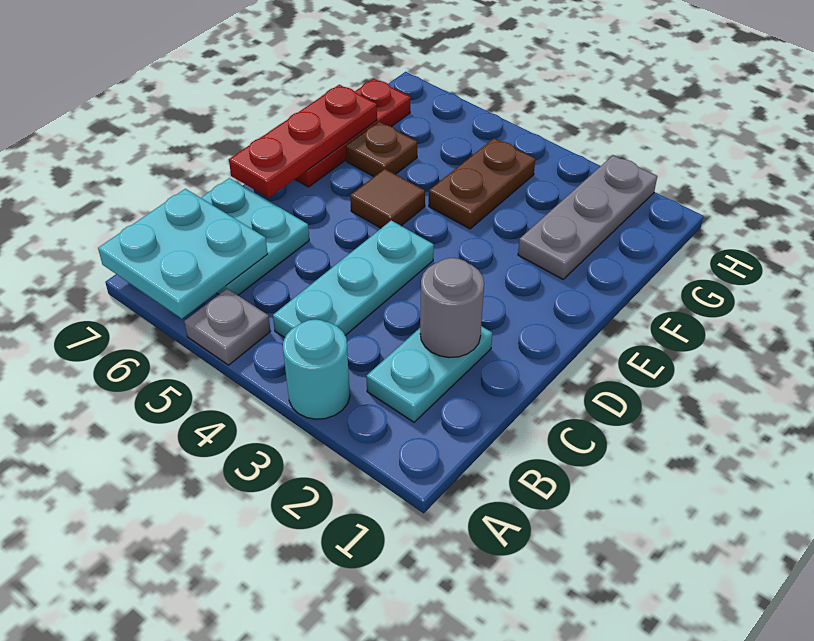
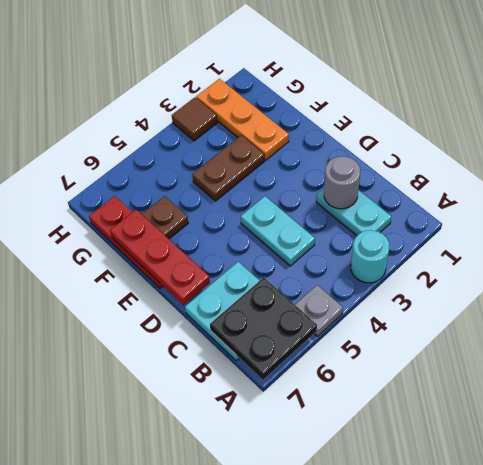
cyan plate A6:B7 level 2 -> black plate A6:B7 level 2
cyan plate B4:D4 level 1 -> cyan plate C4:D4 level 1
brown tile E5 level 1 -> brown tile H3 level 1
grey plate F2:H2 level 1 -> orange plate F2:H2 level 1
brown plate F4:G4 level 1 -> brown plate F3:F4 level 1

